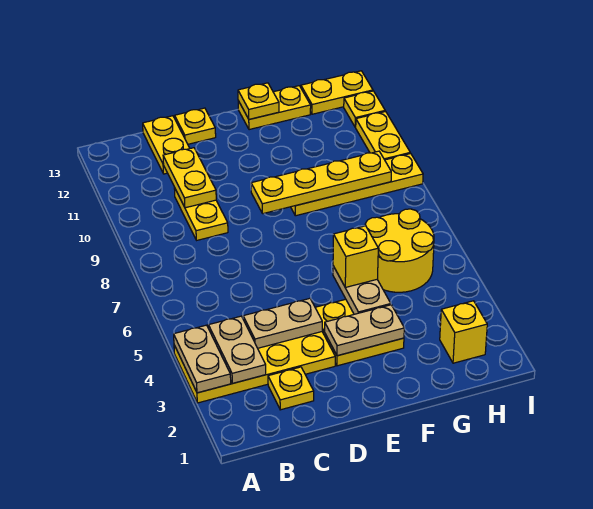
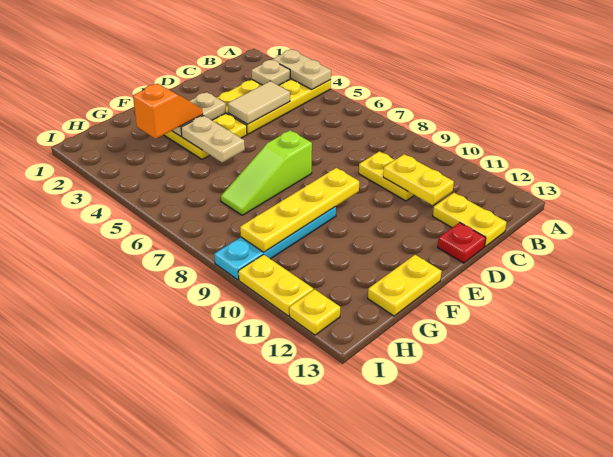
tan plate B3:B4 level 2 -> tan plate B3 level 2
yellow plate C2 level 1 -> none
tan plate C4:D4 level 2 -> tan tile C4:D4 level 2
yellow plate D13 level 1 -> red plate D13 level 1
none -> lime slope E7:G7 level 1 top E
none -> orange slope F3:G3 level 3 top G
yellow brick F5 level 3 -> none
yellow plate F9:I9 level 1 -> cyan plate F9:I9 level 1
yellow plate F13 level 2 -> none
yellow round brick G5:H6 level 1 -> none
yellow brick H2 level 1 -> none
yellow plate H13:I13 level 1 -> none

